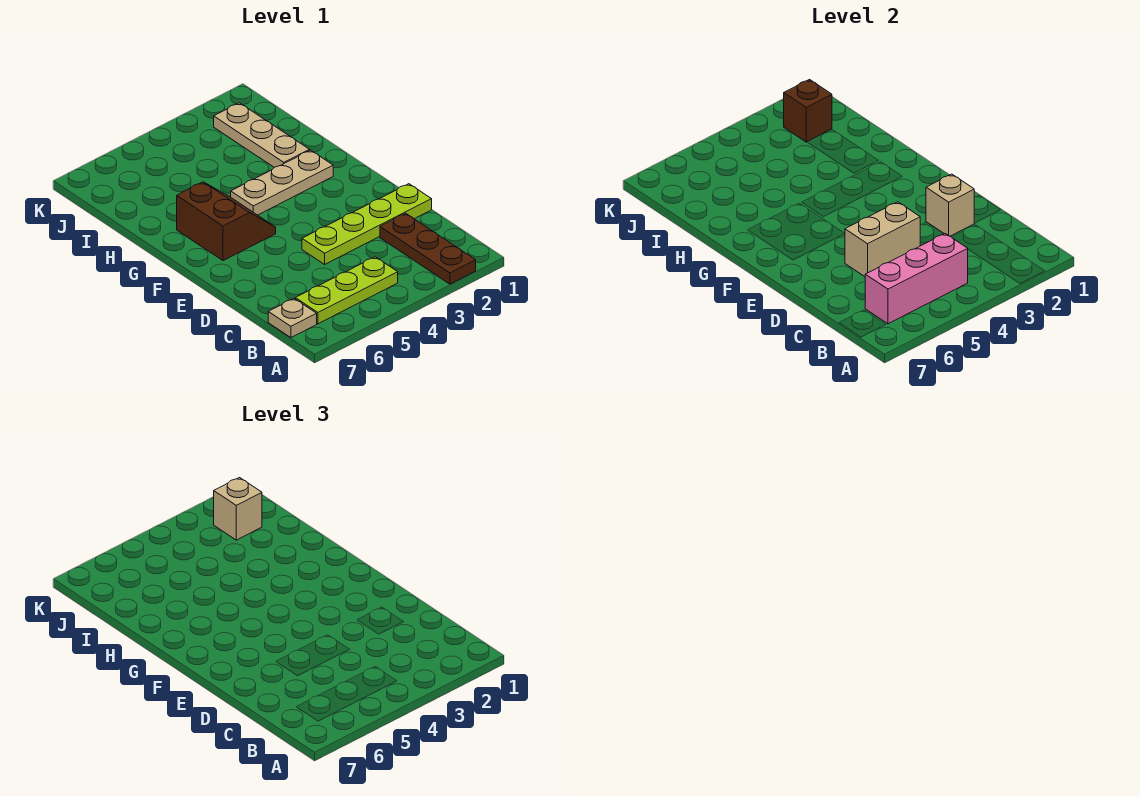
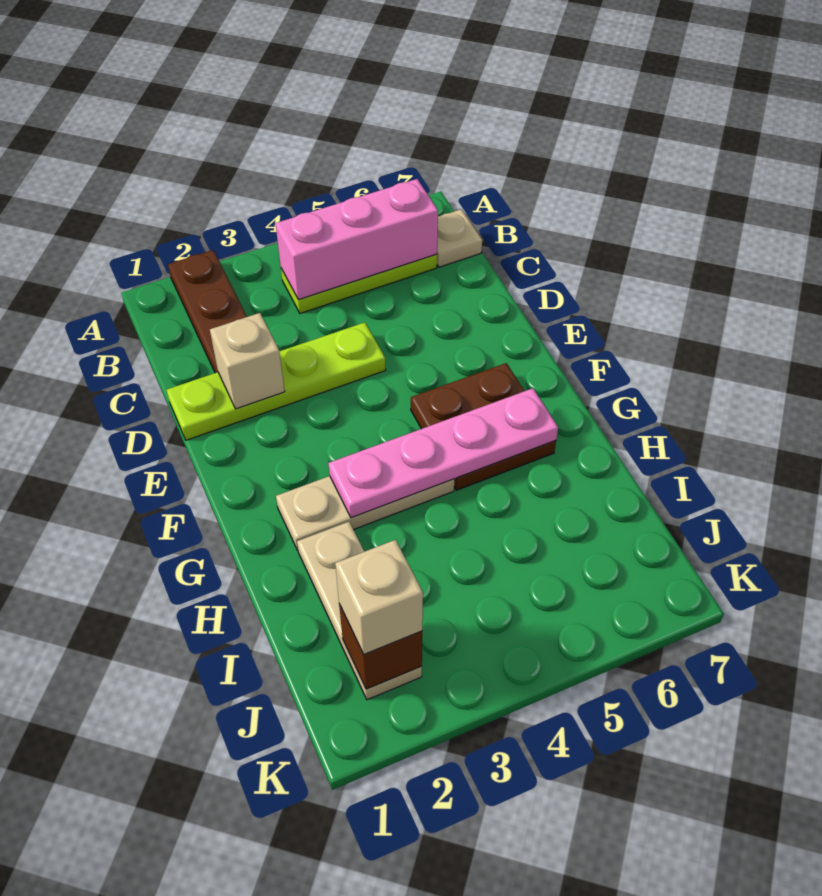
tan brick D4:D5 level 2 -> none
brown slope F5:G6 level 1 top 6 -> brown plate F5:G6 level 1
none -> pink plate G3:G6 level 2

